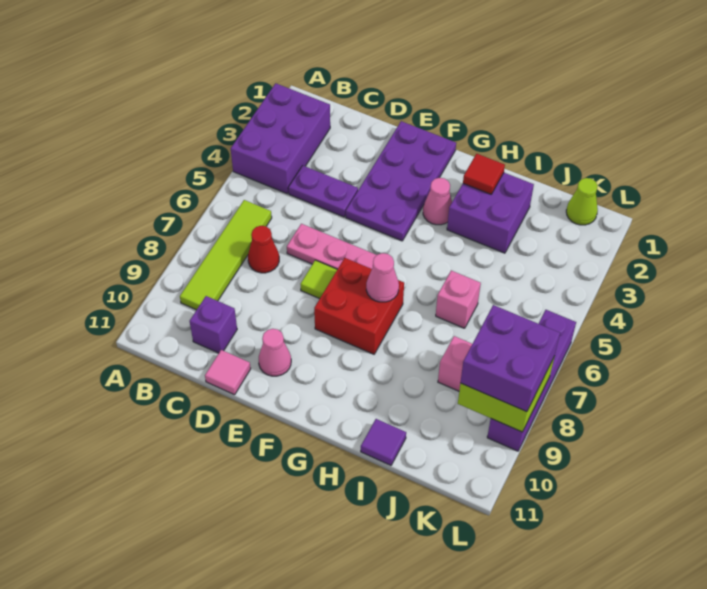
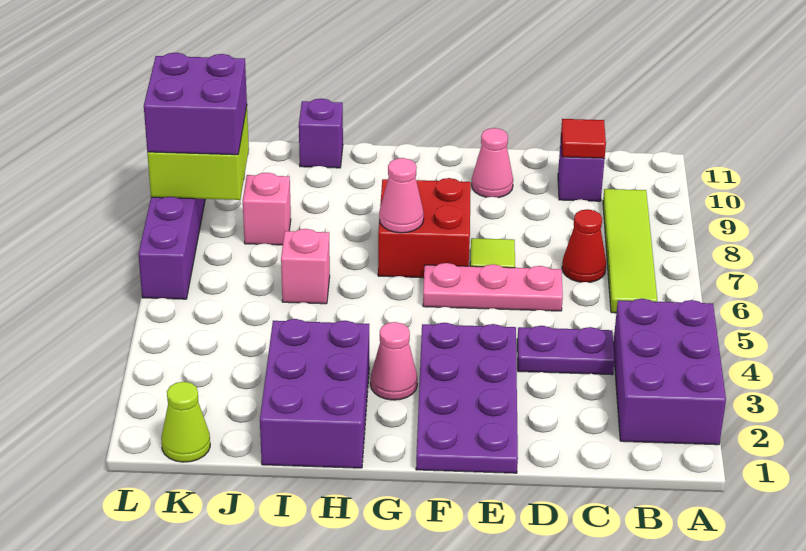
pink tile D11 level 1 -> none
purple brick H2:I3 level 1 -> purple brick H1:I3 level 1
red tile H2 level 2 -> red tile C10 level 2
purple tile I11 level 1 -> purple brick I11 level 1

